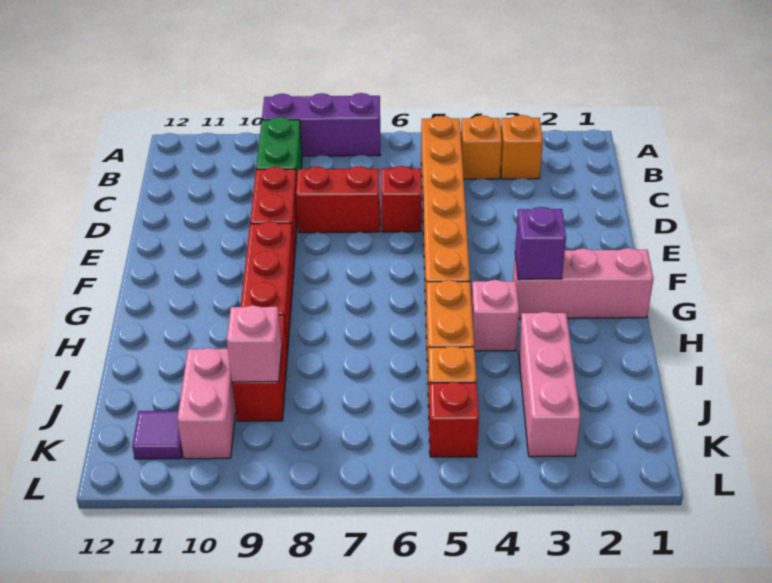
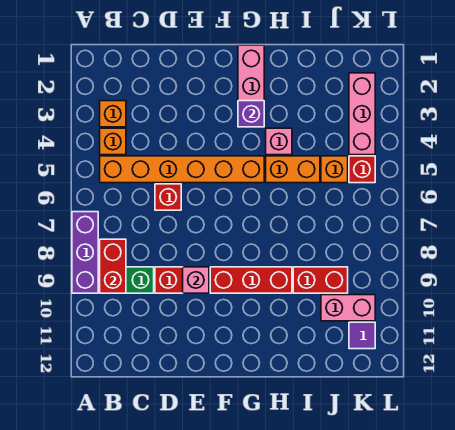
red brick D7:D8 level 1 -> red brick B8:B9 level 2
pink brick I3:K3 level 1 -> pink brick K2:K4 level 1
pink brick J9 level 2 -> pink brick E9 level 2

